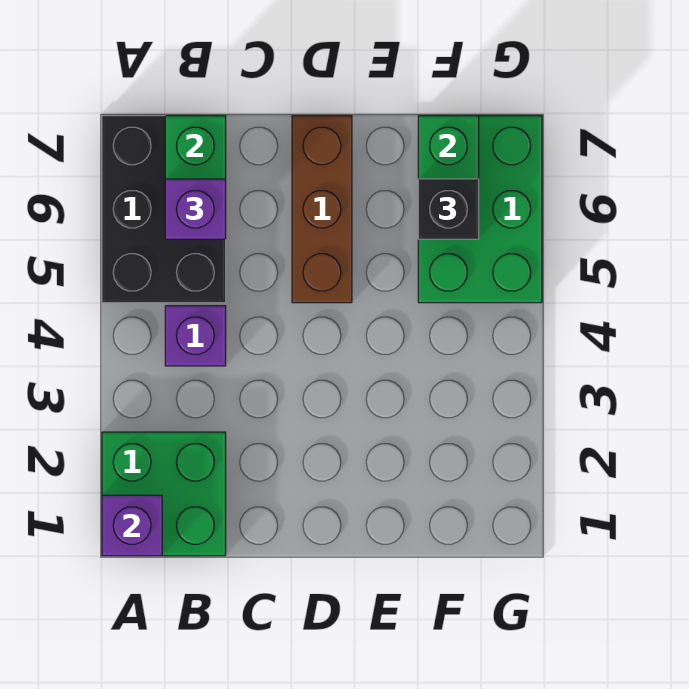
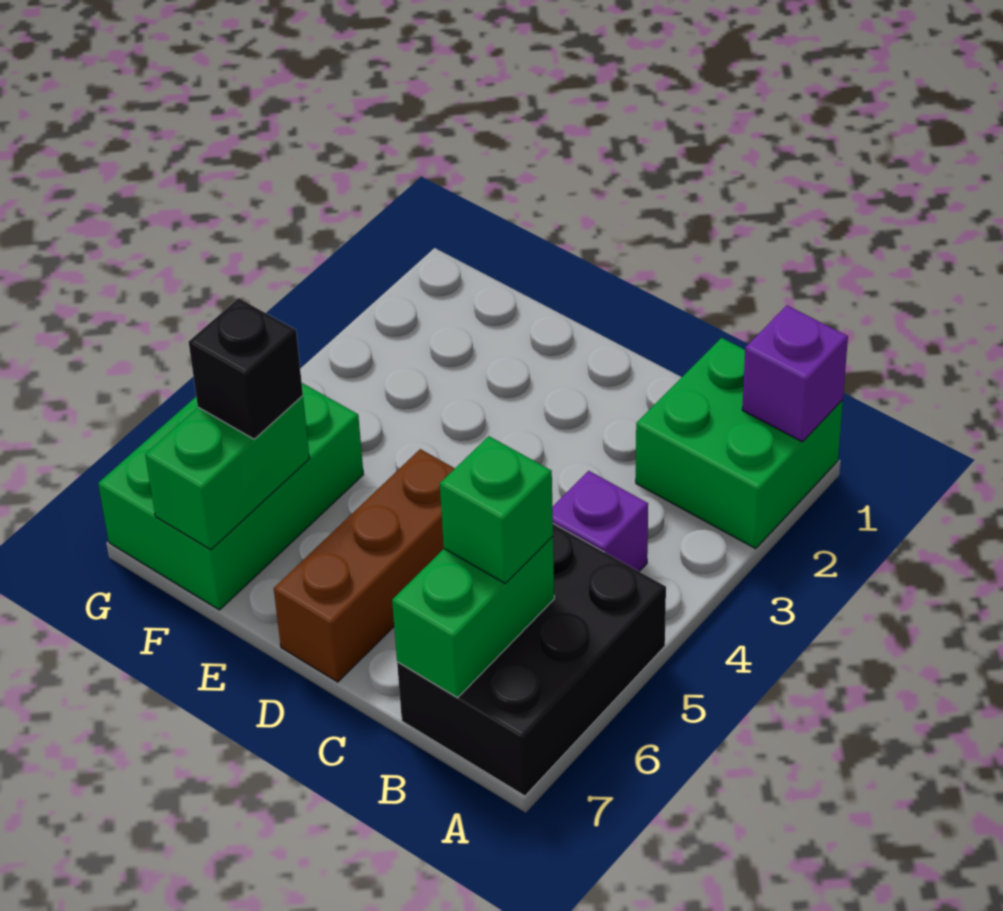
purple brick B6 level 3 -> green brick B6 level 3

